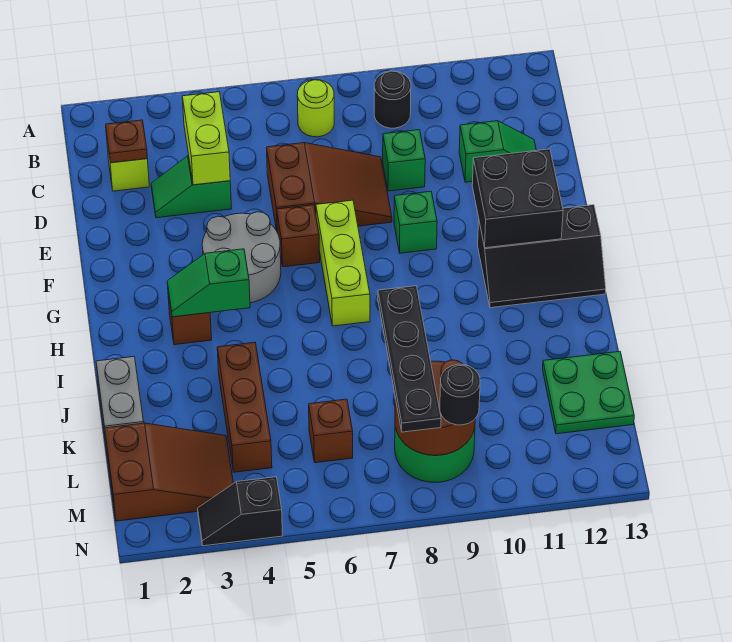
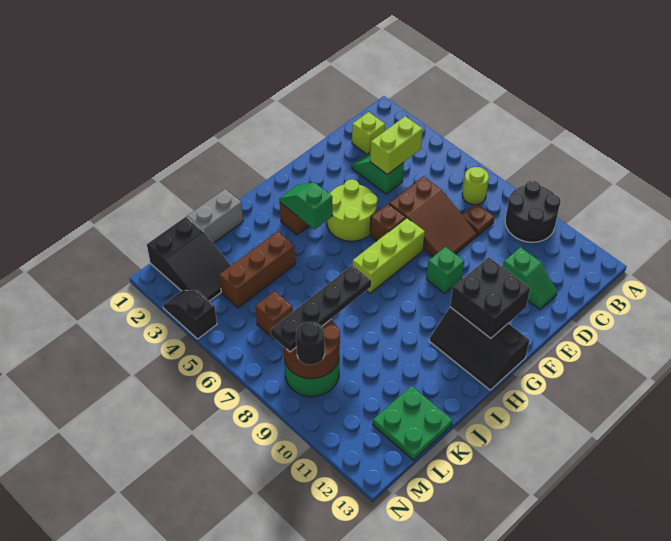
black round brick B9 level 1 -> black round brick A9:B10 level 1
brown plate C2 level 2 -> brown plate C8 level 1
green brick D9 level 1 -> none
grey round brick F4:G5 level 1 -> lime round brick F4:G5 level 1
brown slope L1:M3 level 1 top 1 -> black slope L1:M3 level 1 top 1

